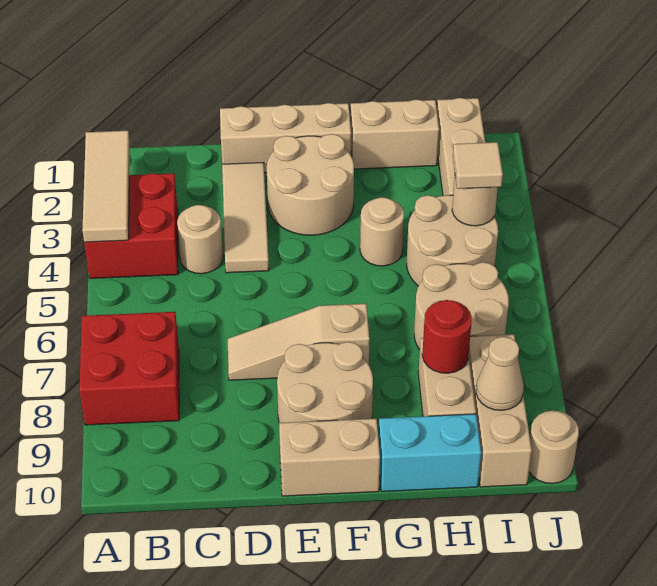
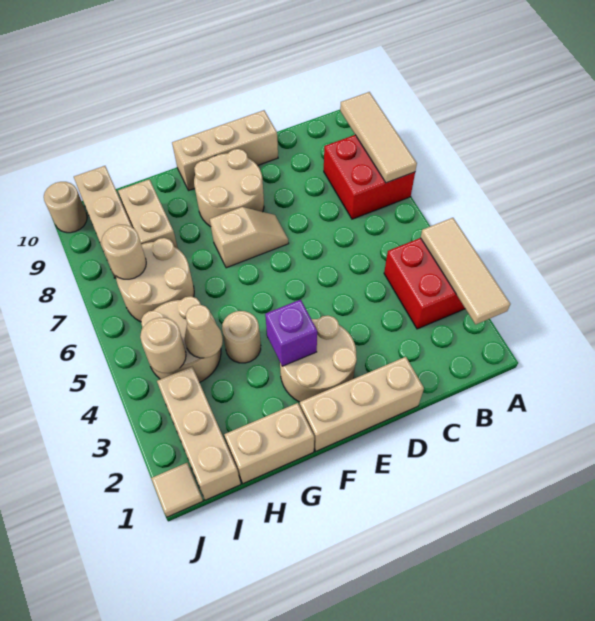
tan round brick C4 level 1 -> tan round brick I7 level 2
tan tile D2:D4 level 1 -> tan tile A7:A9 level 2
tan slope D7:F7 level 1 top F -> tan slope E7:F7 level 1 top F
tan brick E10:F10 level 1 -> tan brick D10:F10 level 1
none -> purple brick F3 level 2
cyan brick G10:H10 level 1 -> none
red round brick H8 level 2 -> none
tan tile I4 level 3 -> tan tile J1 level 1
tan cone I9 level 2 -> tan cone H4 level 2

